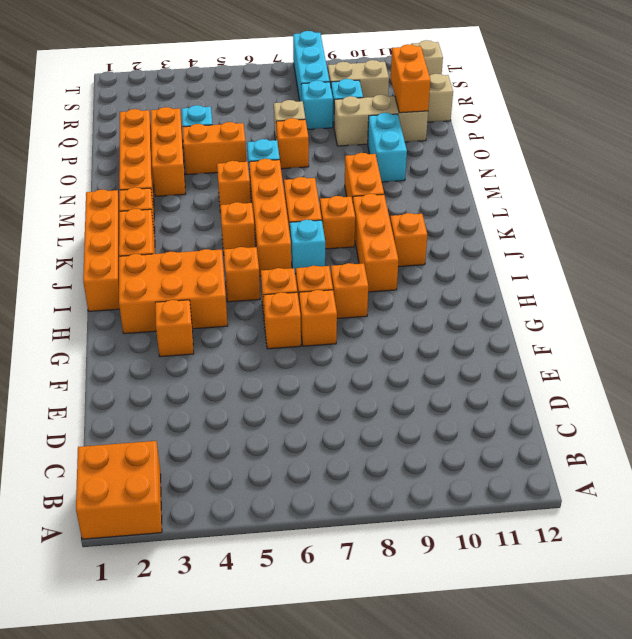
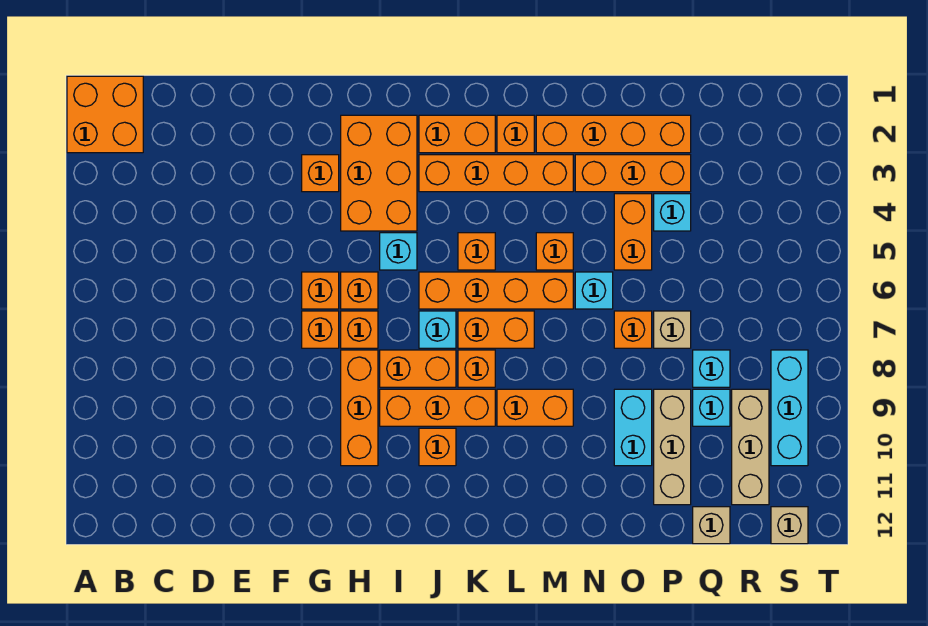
orange brick H8 level 1 -> orange brick H8:H10 level 1
orange brick I1:L1 level 1 -> orange brick J3:M3 level 1
orange brick I5 level 1 -> cyan brick I5 level 1
cyan brick N10:O10 level 1 -> cyan brick O9:O10 level 1
orange brick P11:Q11 level 2 -> orange brick I8:J8 level 1
cyan brick R8:T8 level 1 -> cyan brick S8:S10 level 1
tan brick R9:R10 level 1 -> tan brick R9:R11 level 1

